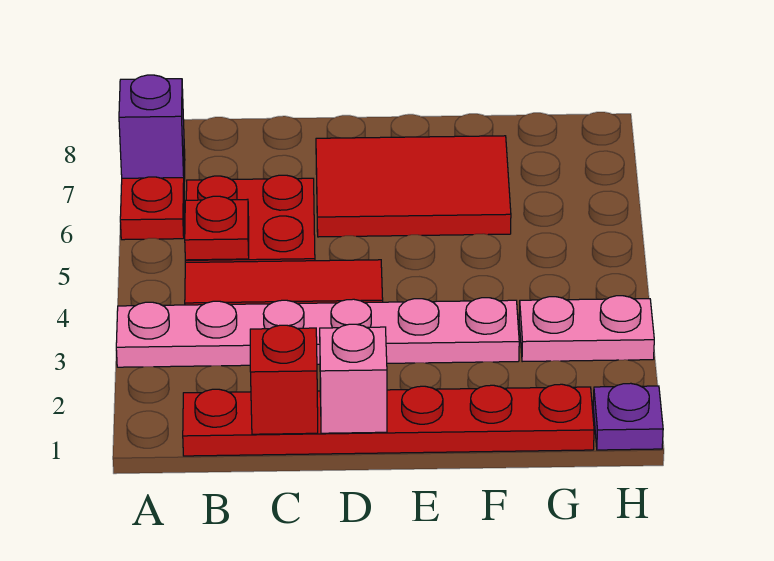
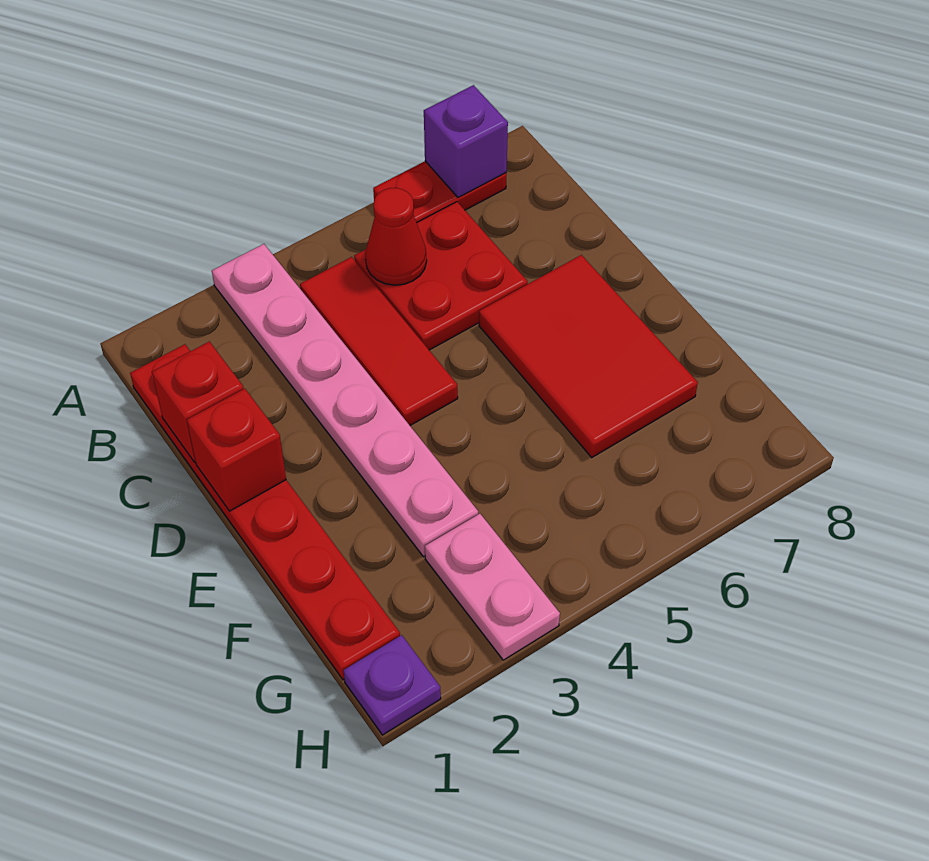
red plate B5 level 2 -> red cone B5 level 2
pink brick D1 level 2 -> red brick D1 level 2

